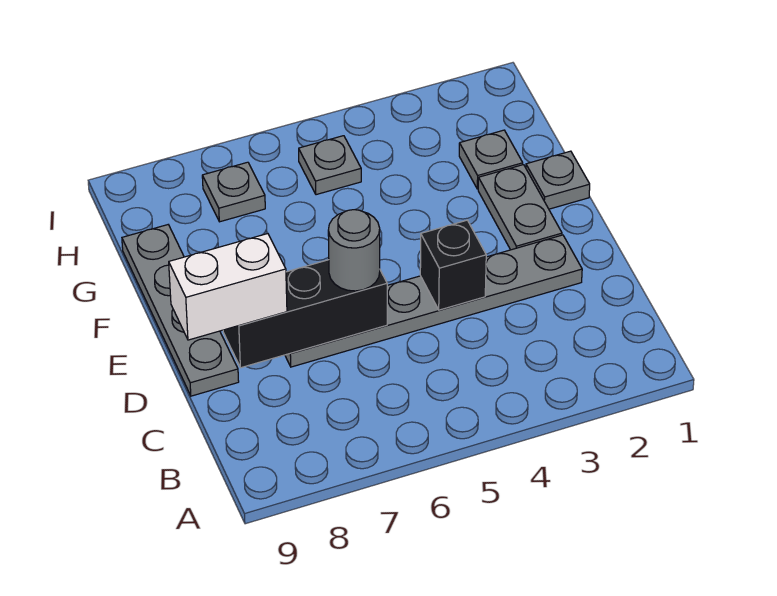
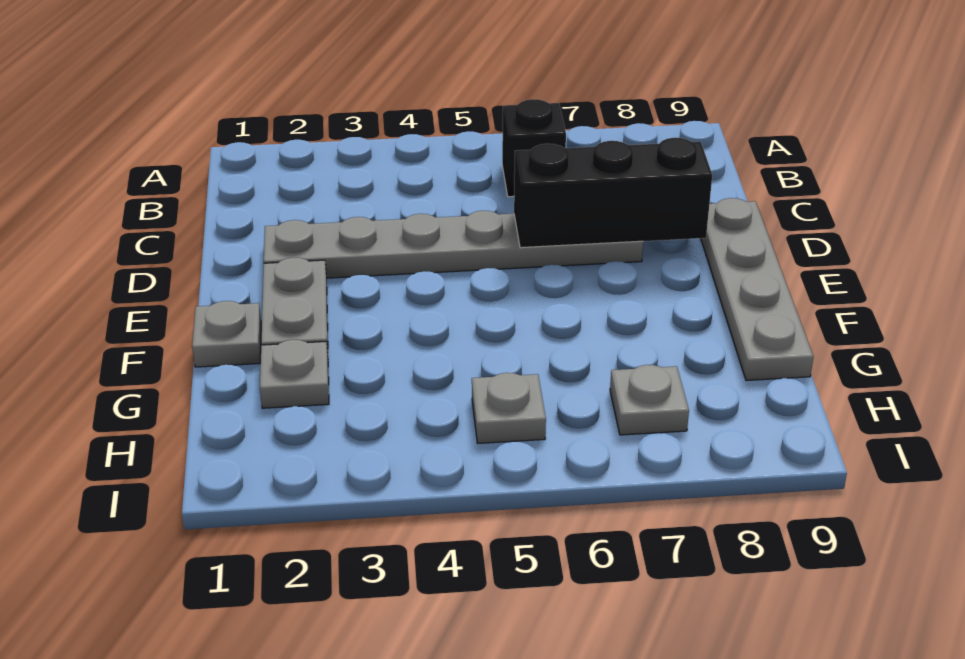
black brick D4 level 2 -> black brick B6 level 1
grey round brick D6 level 3 -> none
white brick D8:D9 level 3 -> none

